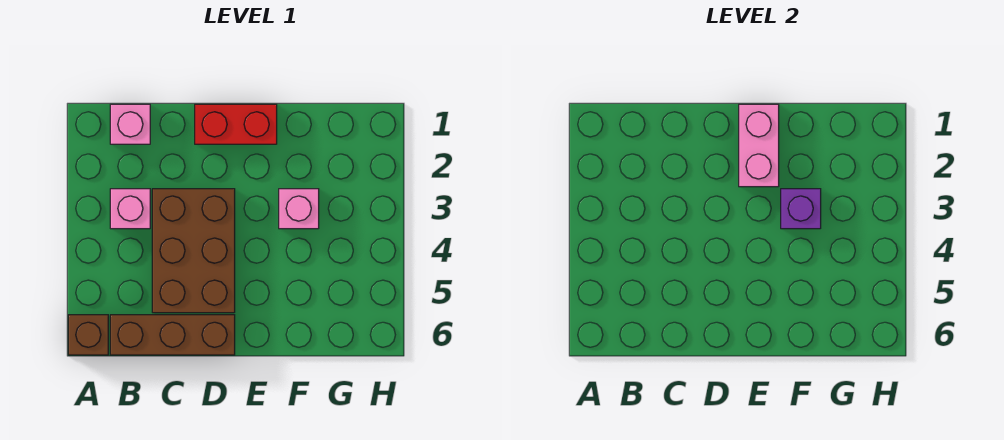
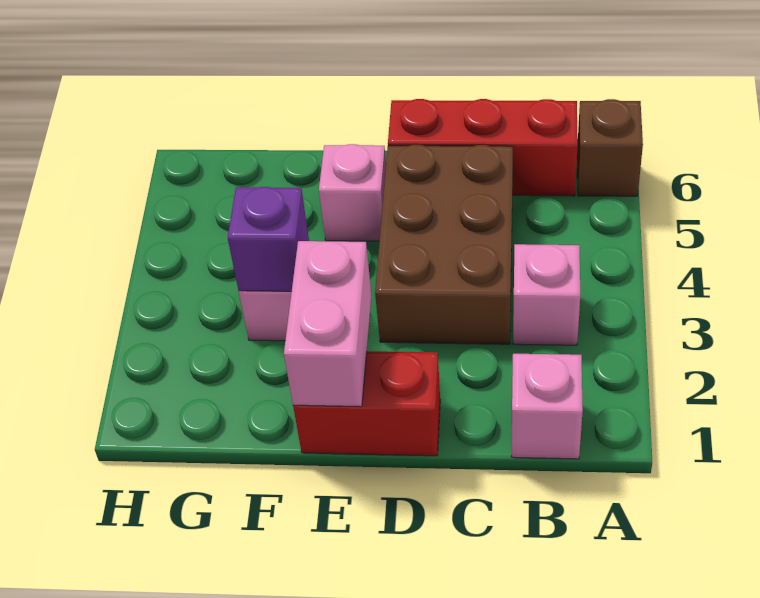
brown brick B6:D6 level 1 -> red brick B6:D6 level 1
none -> pink brick E5 level 1

